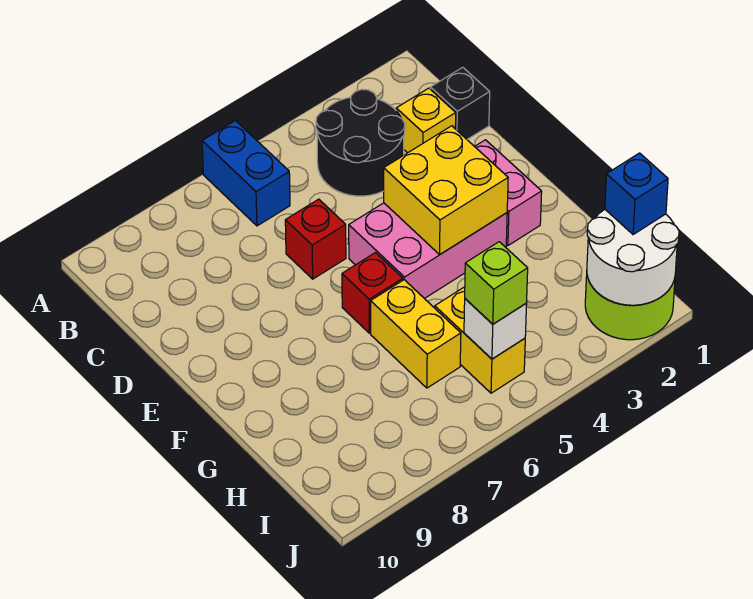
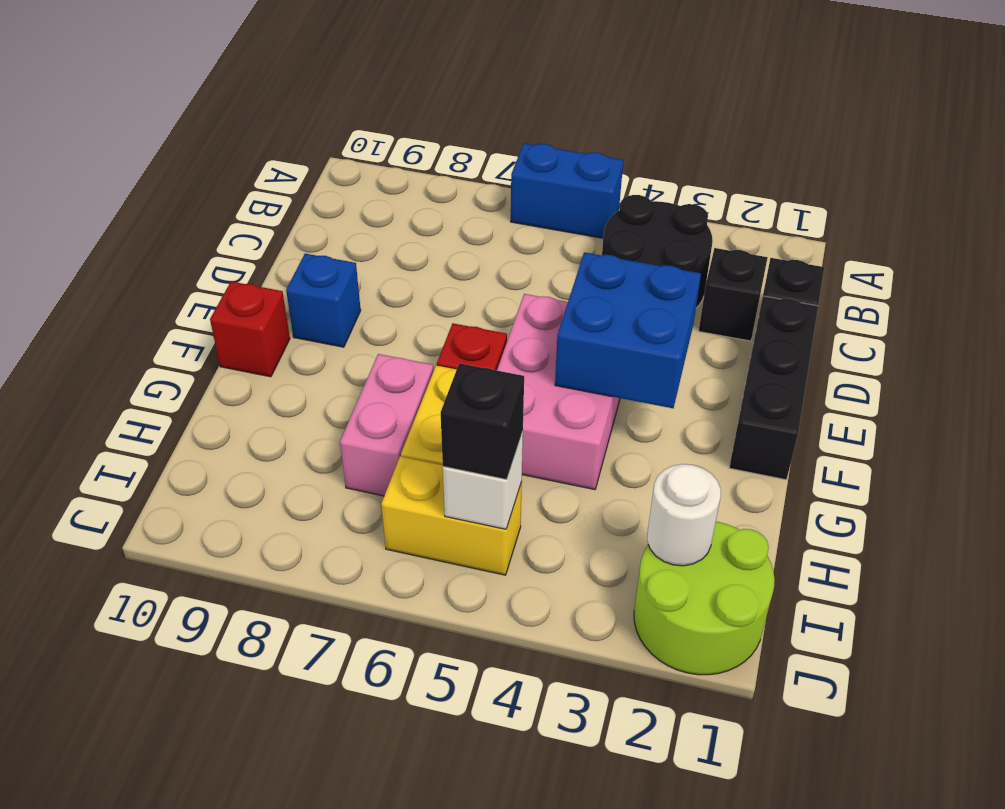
blue brick A6:B6 level 1 -> blue brick A5:A6 level 1
yellow brick C2 level 1 -> black brick C2 level 1
none -> black brick D1:F1 level 1
red brick D6 level 1 -> red brick F10 level 1
pink brick E2:F2 level 1 -> pink brick G7:H7 level 1
pink brick E3:F5 level 1 -> pink brick E4:G5 level 1
yellow brick E3:F4 level 2 -> blue brick E3:F4 level 2
yellow brick H5:I5 level 1 -> yellow brick I5:I6 level 1
white round brick I1:J2 level 2 -> white round brick I2 level 2
blue brick I1 level 3 -> blue brick E9 level 1
lime brick I5 level 3 -> black brick I5 level 3

